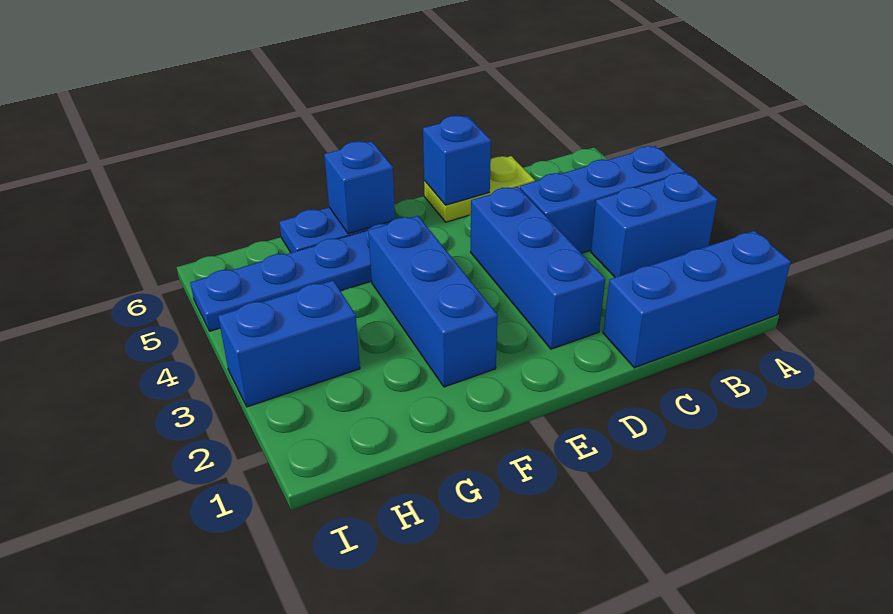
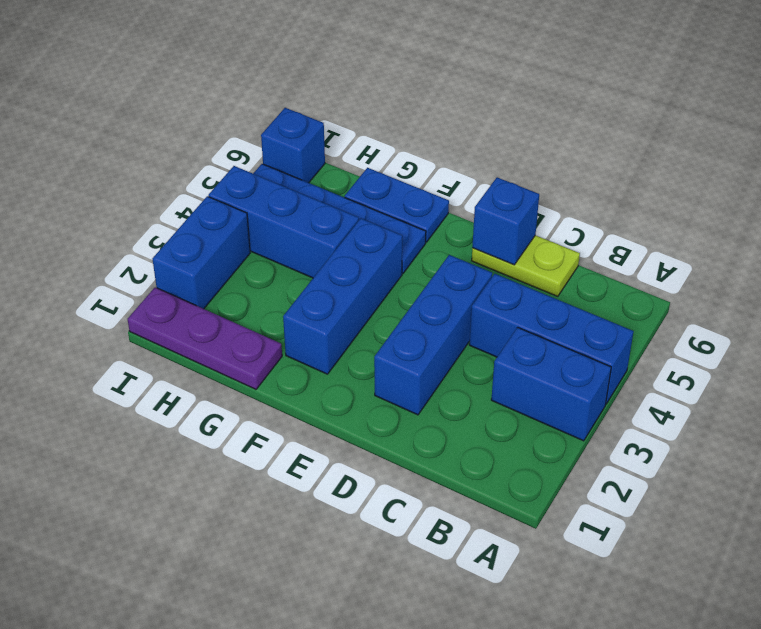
blue brick A1:C1 level 1 -> blue brick G4:I4 level 1
blue brick F6 level 2 -> blue brick I6 level 1
none -> purple plate G1:I1 level 1
blue brick H3:I3 level 1 -> blue brick I2:I3 level 1

